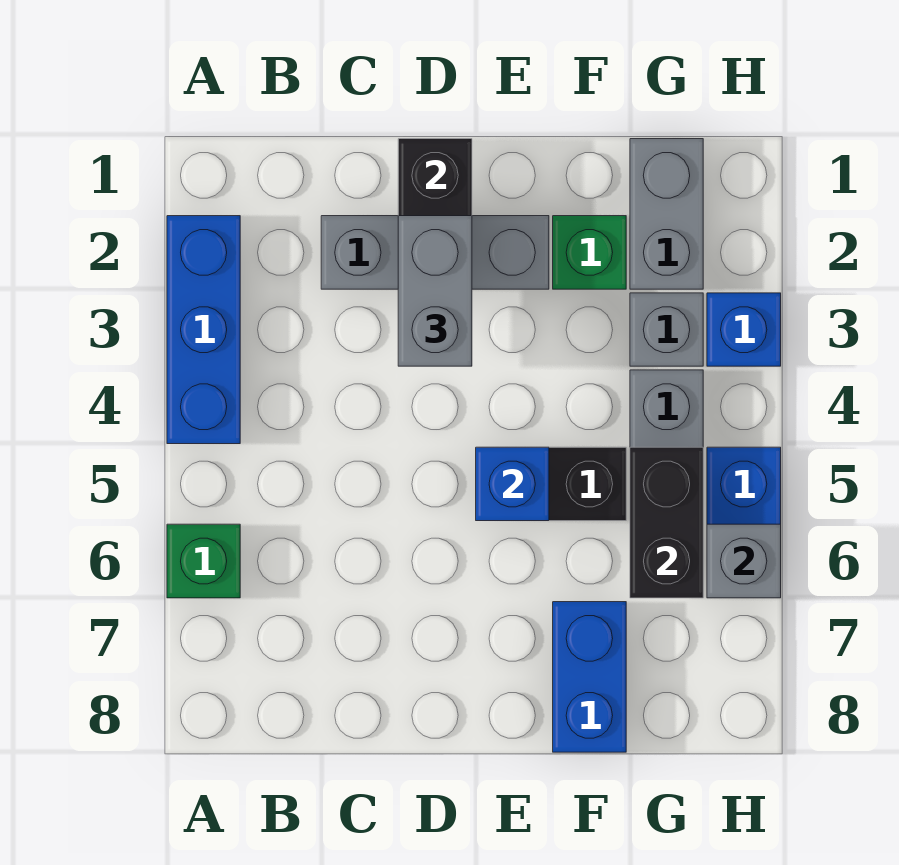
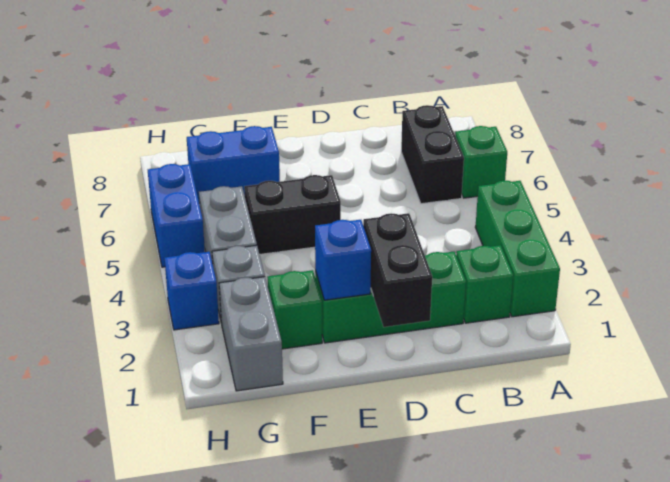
blue brick A2:A4 level 1 -> green brick A2:A4 level 1
none -> green brick B2 level 1
grey brick C2:E2 level 1 -> green brick C2:E2 level 1
grey brick D2:D3 level 3 -> none
blue brick E5 level 2 -> blue brick E2 level 2
blue brick F7:F8 level 1 -> blue brick F7:G7 level 1
black brick G5:G6 level 2 -> black brick B6:B7 level 1
grey brick H6 level 2 -> none

